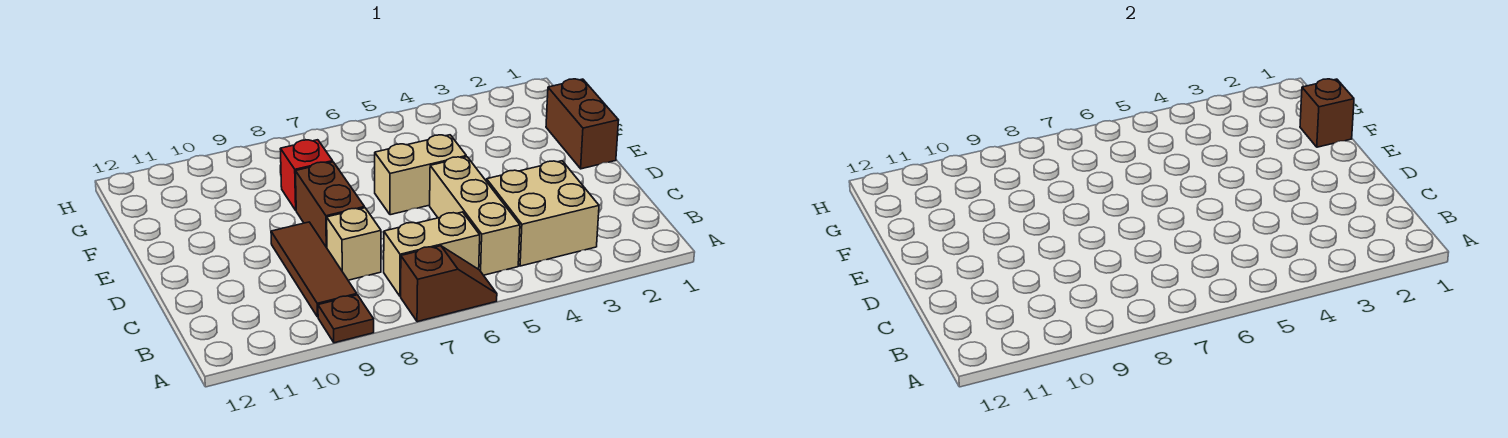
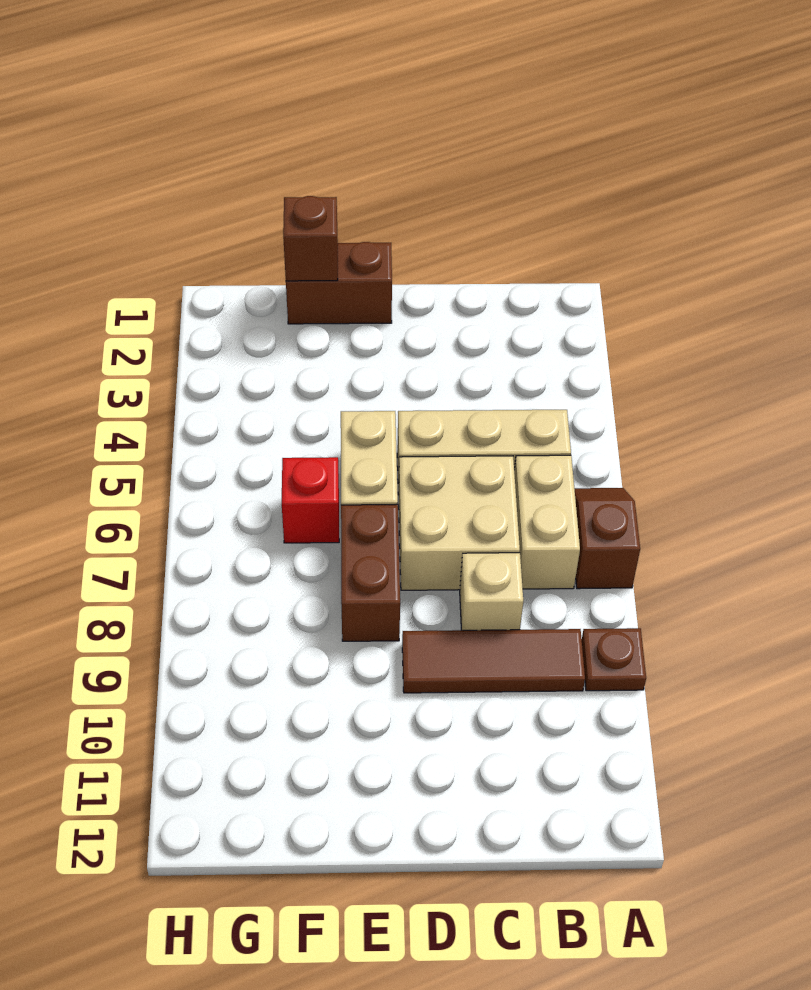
tan brick B3:C4 level 1 -> tan brick C6:D7 level 1
brown brick D8:E8 level 1 -> brown brick E7:E8 level 1
red brick F8 level 1 -> red brick F6 level 1

